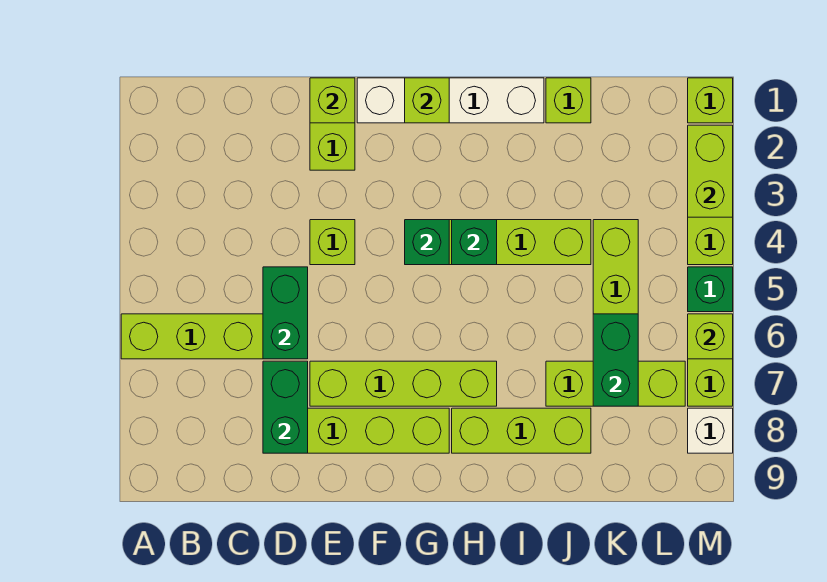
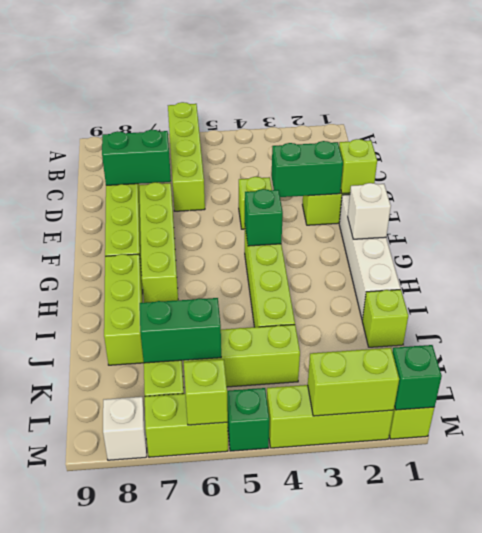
green brick D5:D6 level 2 -> green brick E2:E3 level 2
lime brick G1 level 2 -> white brick G1 level 2
green brick H4 level 2 -> green brick M1 level 2

